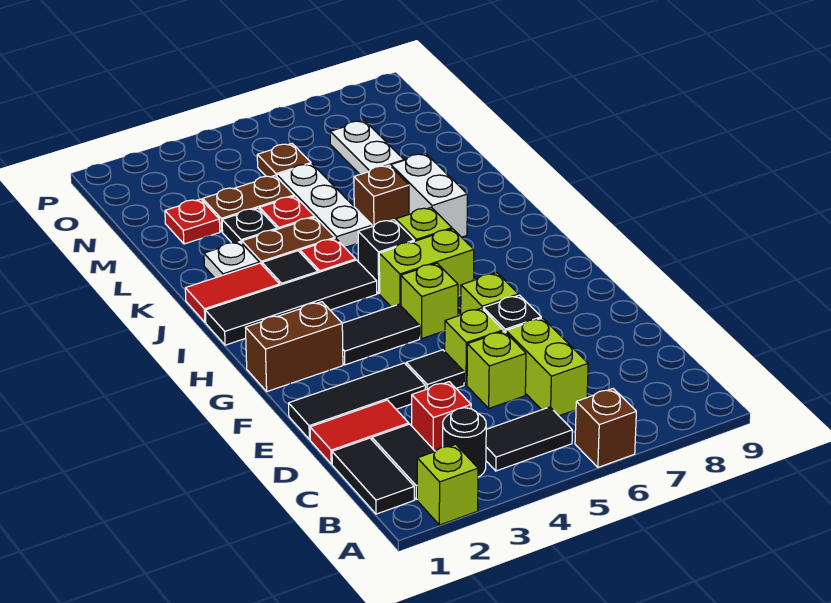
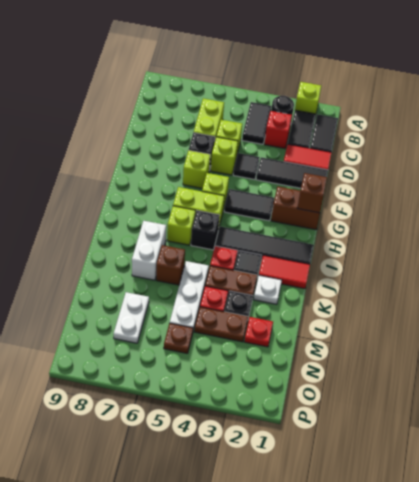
brown brick A6 level 1 -> brown brick G1 level 2
black tile B4:B5 level 1 -> black tile B4:C4 level 1

